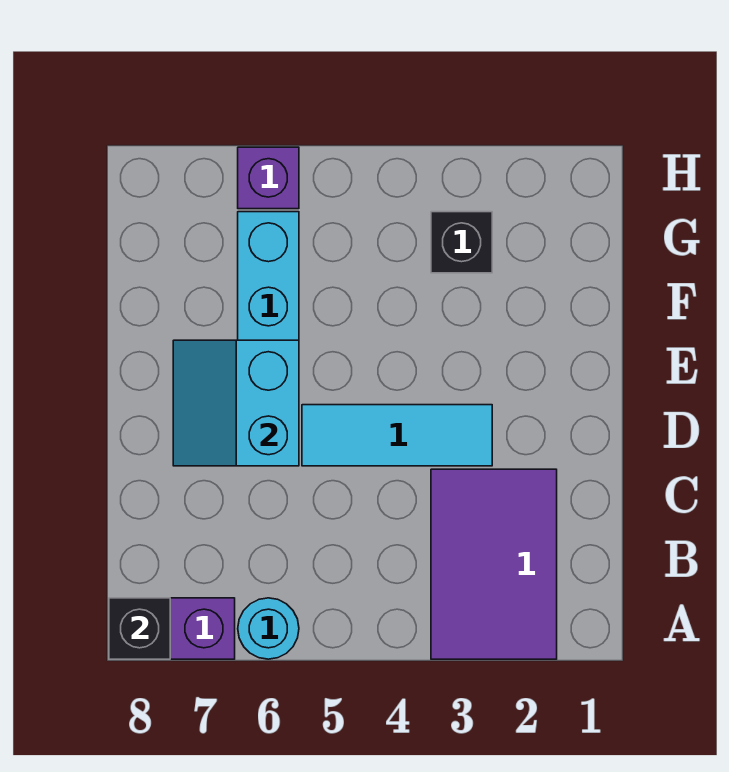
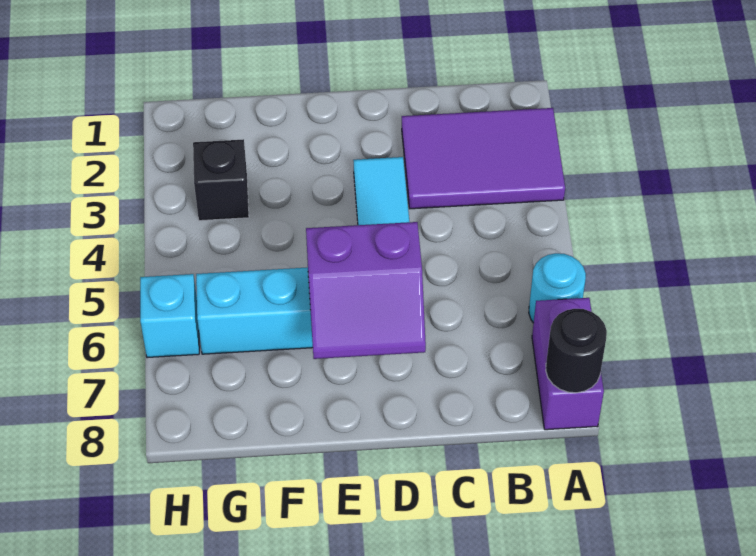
black brick A8 level 2 -> black round brick A8 level 2
cyan slope D6:E7 level 2 top 6 -> purple slope D6:E7 level 2 top 6
purple brick H6 level 1 -> cyan brick H6 level 1

